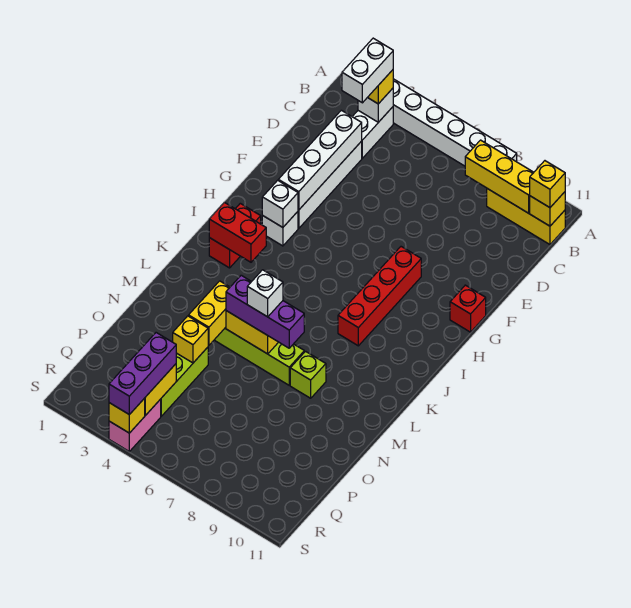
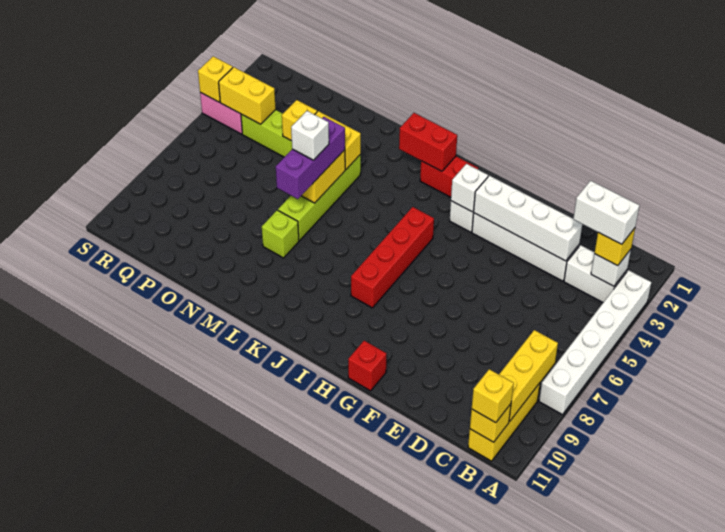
red brick G8:J8 level 1 -> red brick I5:I8 level 1
red brick J2:J3 level 2 -> red brick J2:K2 level 2
purple brick Q4:S4 level 3 -> none

